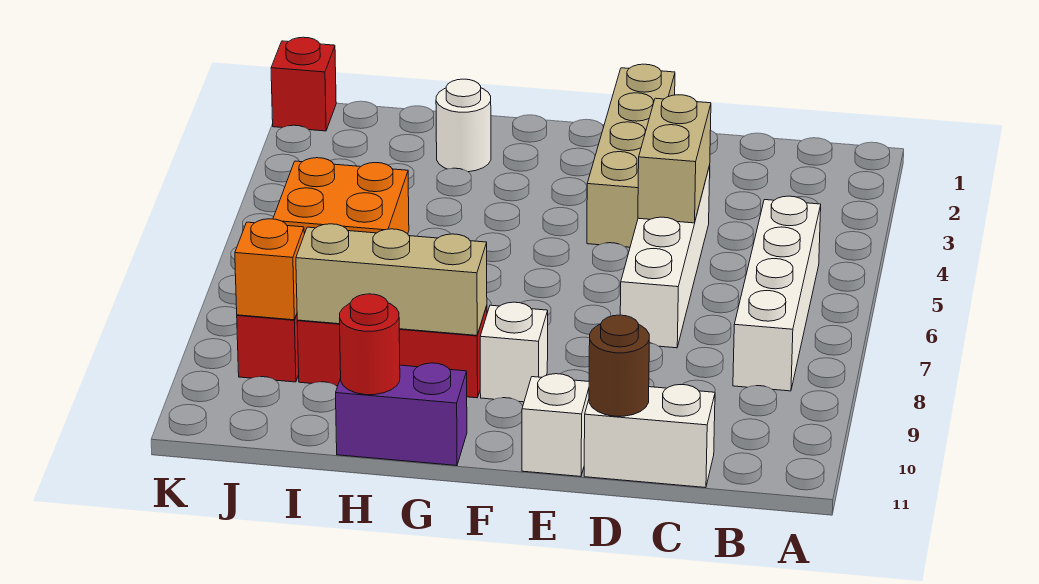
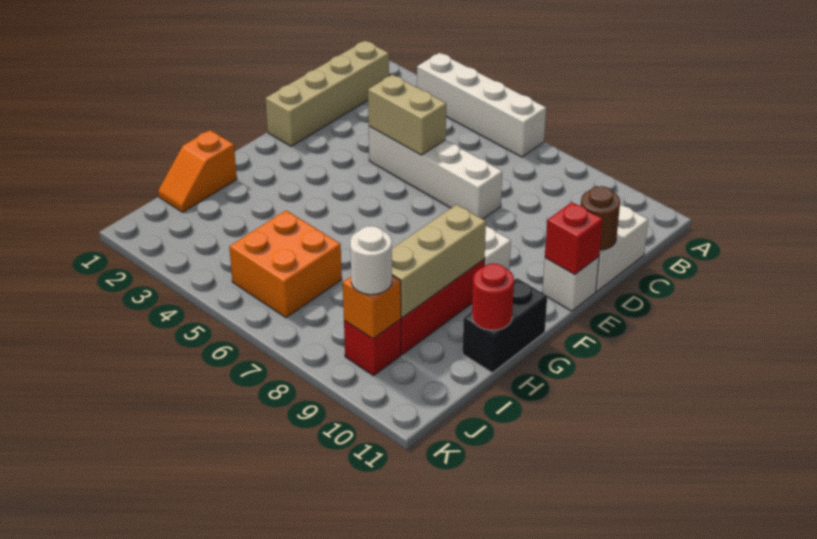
white brick B5:B8 level 1 -> white brick A3:A6 level 1
tan brick E1:E4 level 1 -> tan brick B1:E1 level 1
purple brick G11:H11 level 1 -> black brick G11:H11 level 1
none -> orange slope H1:I1 level 1 top H
white round brick H2 level 1 -> white round brick J9 level 3
red brick K1 level 1 -> red brick E11 level 2

